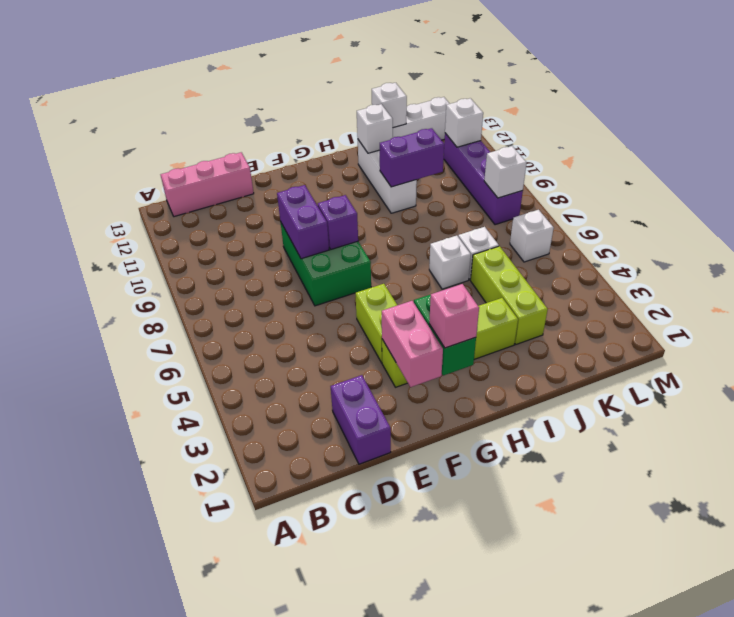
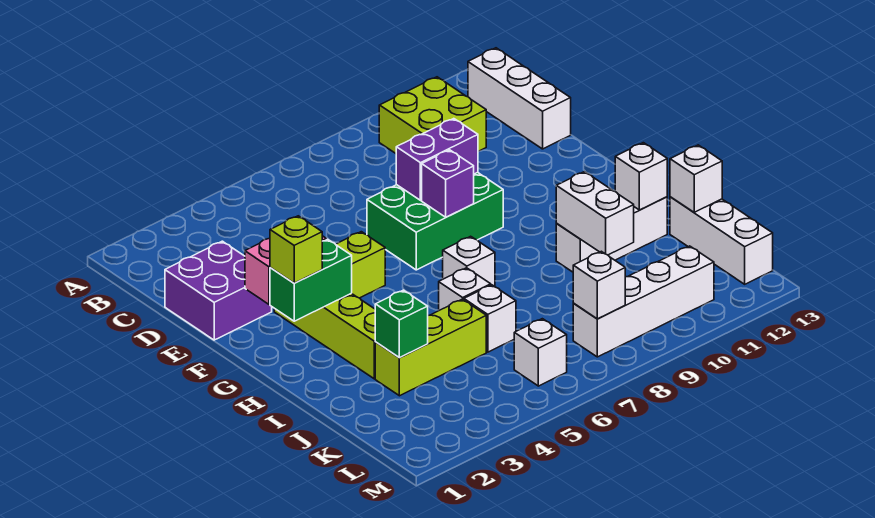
none -> lime brick B10:C11 level 1
pink brick B13:D13 level 1 -> white brick B13:D13 level 1
purple brick D1:D2 level 1 -> purple brick D1:E2 level 1
pink brick G2 level 3 -> lime brick G2 level 3
purple brick I10:J10 level 2 -> white brick I10:J10 level 2
none -> green brick J3 level 2
purple brick L8:L11 level 1 -> white brick L8:L11 level 1
white brick L11 level 2 -> white brick H7 level 1

